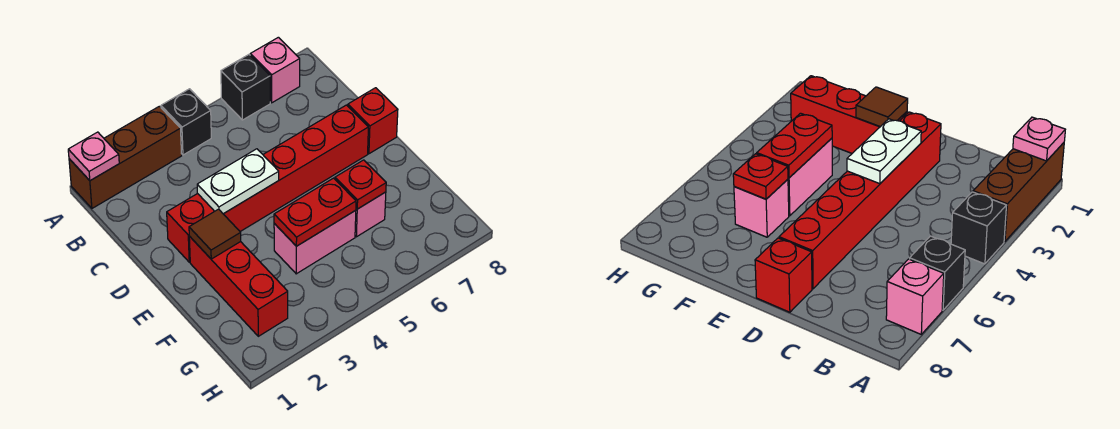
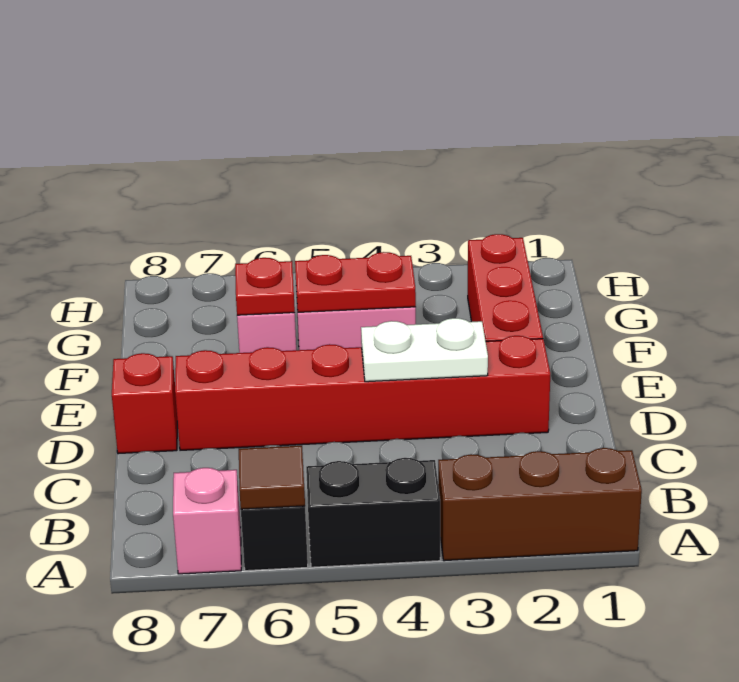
pink plate A1 level 2 -> none
black brick A4 level 1 -> black brick A4:A5 level 1
brown tile E2 level 2 -> brown tile A6 level 2

